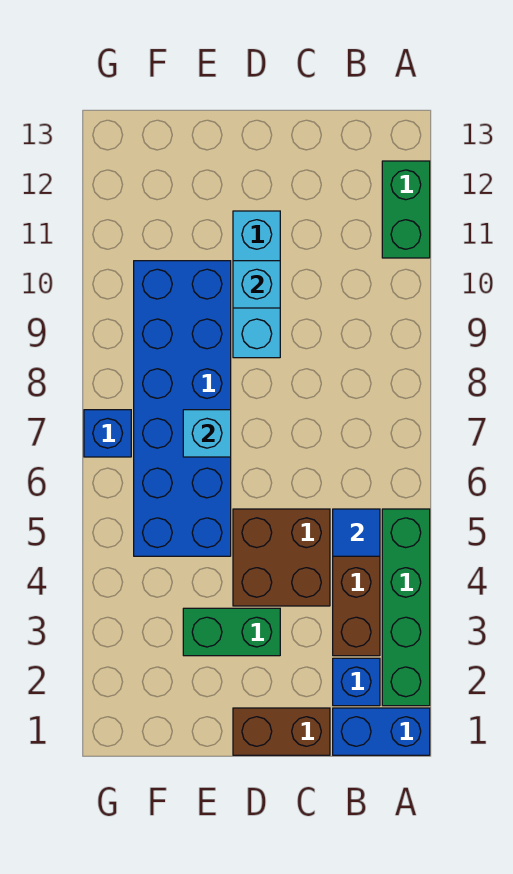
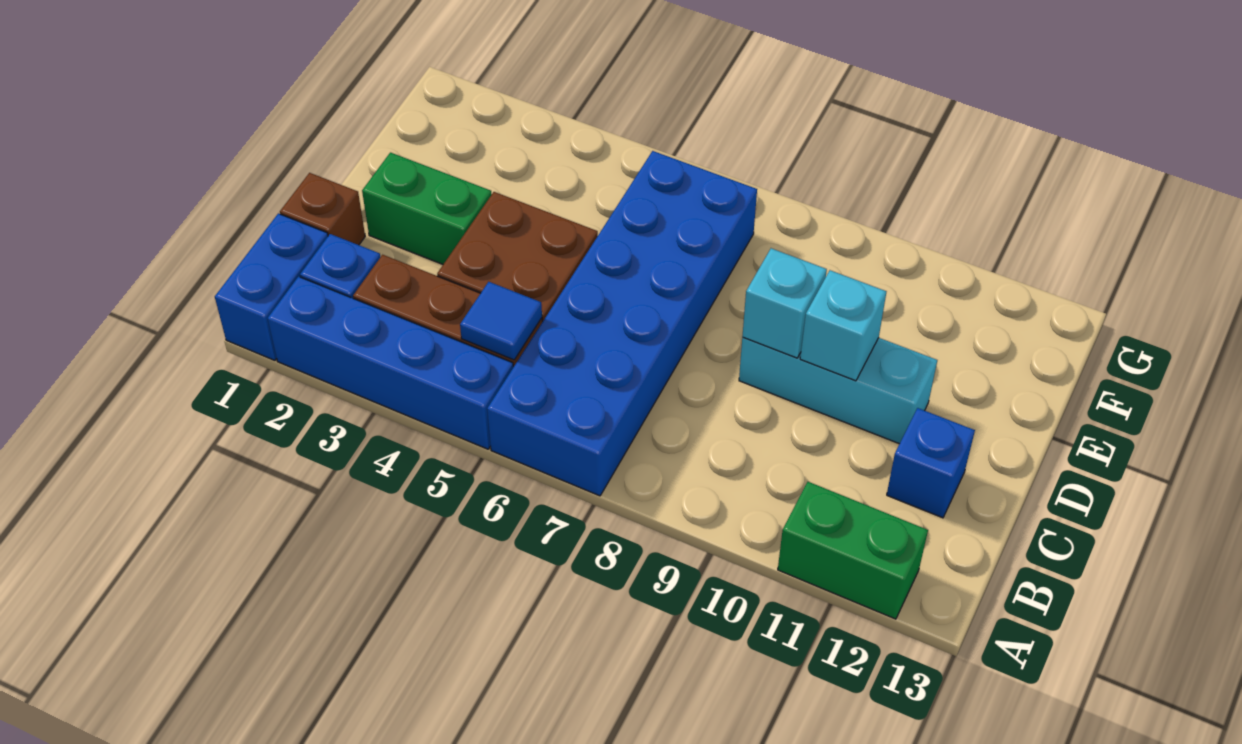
green brick A2:A5 level 1 -> blue brick A2:A5 level 1
brown brick C1:D1 level 1 -> brown brick C1 level 1
green brick D3:E3 level 1 -> green brick D2:D3 level 1
blue brick E5:F10 level 1 -> blue brick A6:F7 level 1
cyan brick E7 level 2 -> cyan brick D9 level 2
blue brick G7 level 1 -> blue brick C12 level 1

